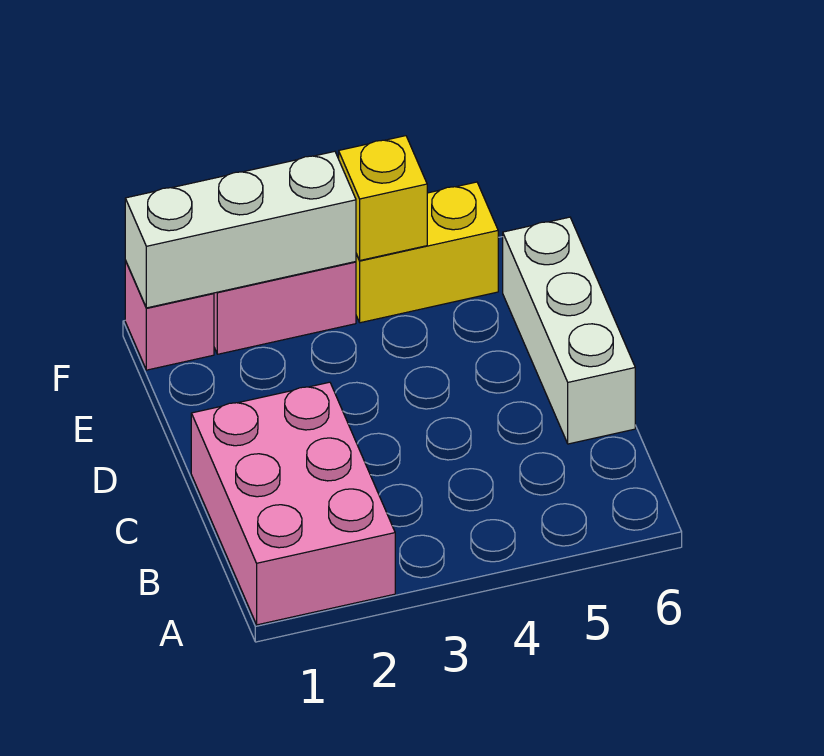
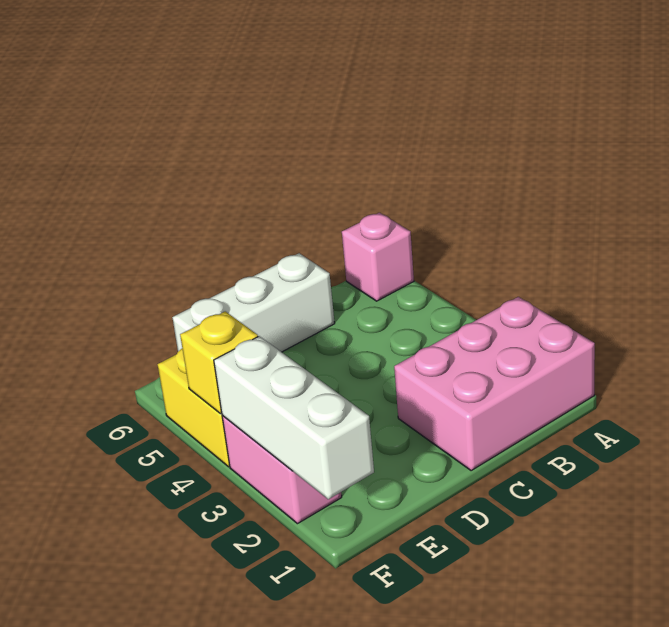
pink brick F1 level 1 -> pink brick A6 level 1

